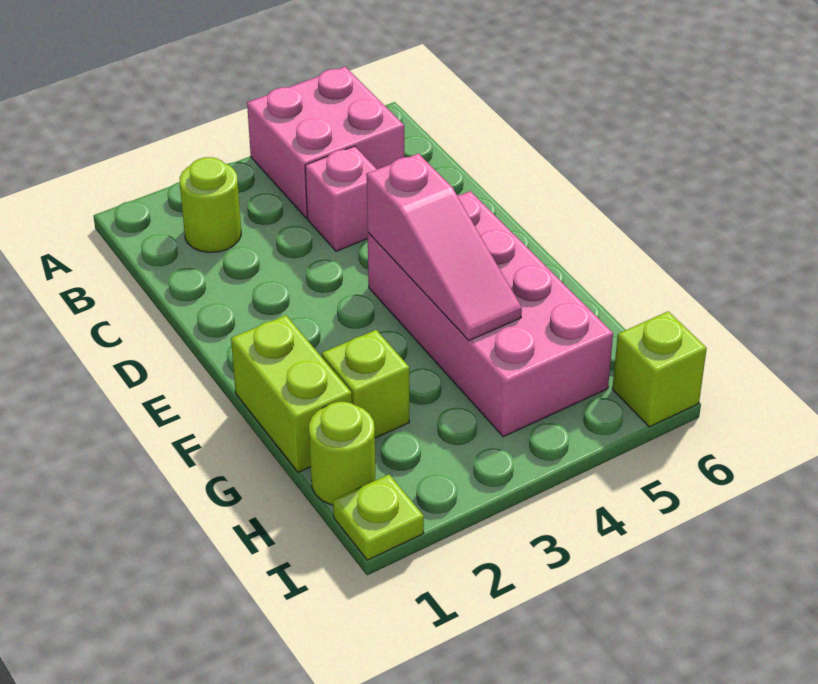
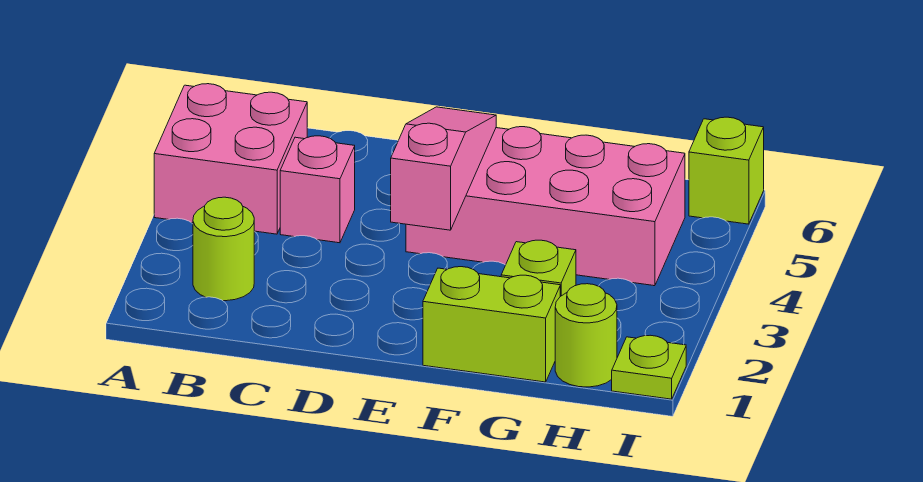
pink slope E4:G4 level 2 top E -> pink slope E3:E5 level 2 top 3

